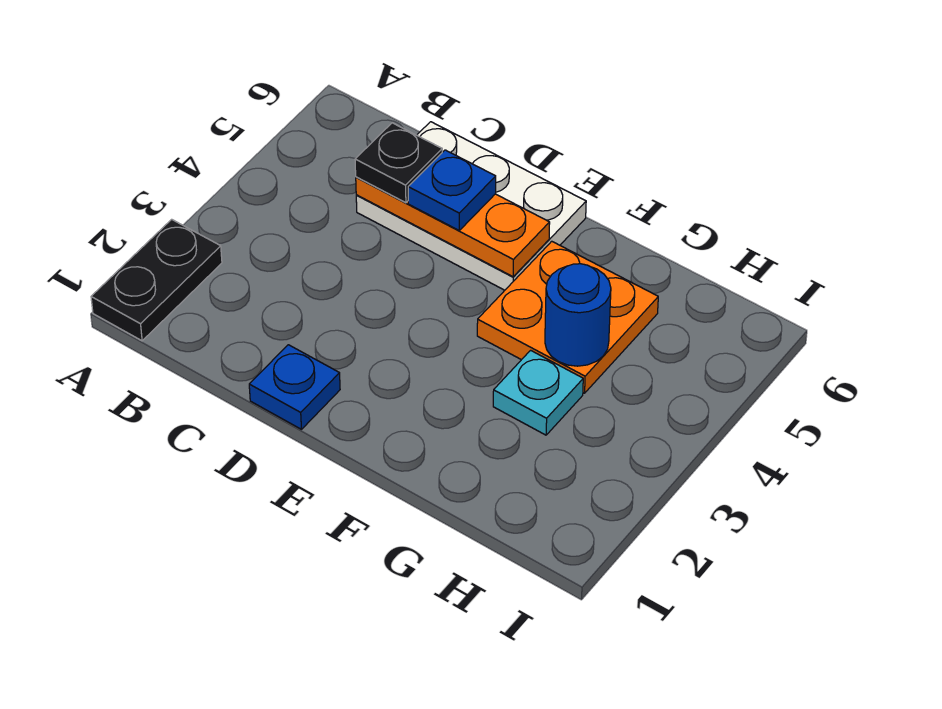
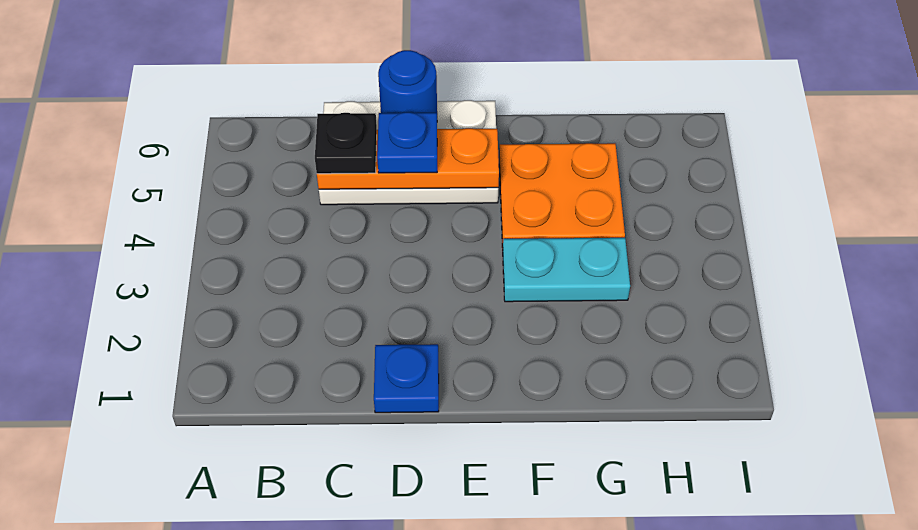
black plate A1:A2 level 1 -> none
cyan plate G3 level 1 -> cyan plate F3:G3 level 1
blue round brick G4 level 2 -> blue round brick D6 level 2

